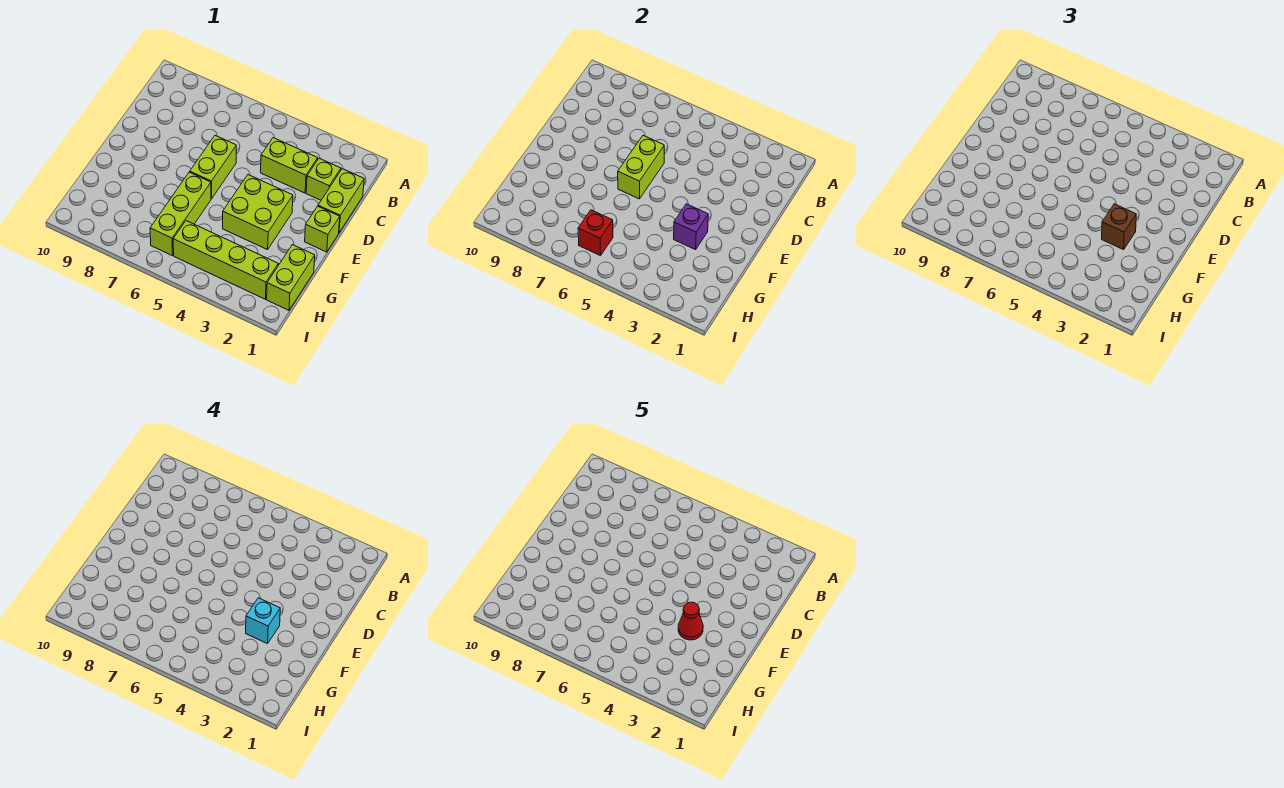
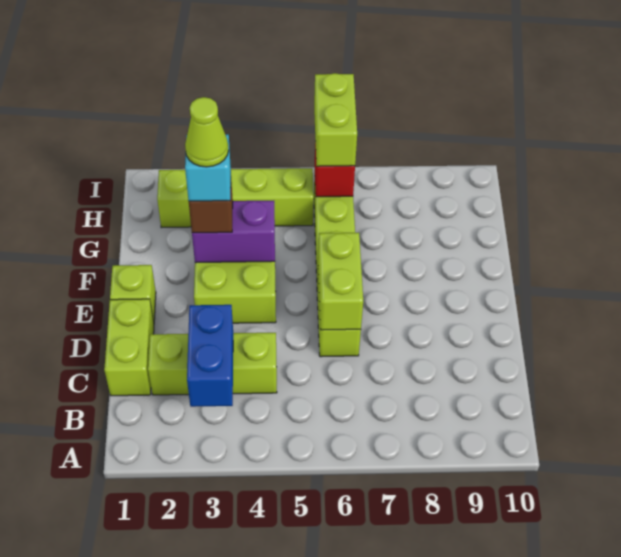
none -> blue brick B3:C3 level 2
purple brick F3 level 2 -> purple brick F3:F4 level 2
red cone F3 level 5 -> lime cone F3 level 5
lime brick G1:H1 level 1 -> lime brick H6:I6 level 3

